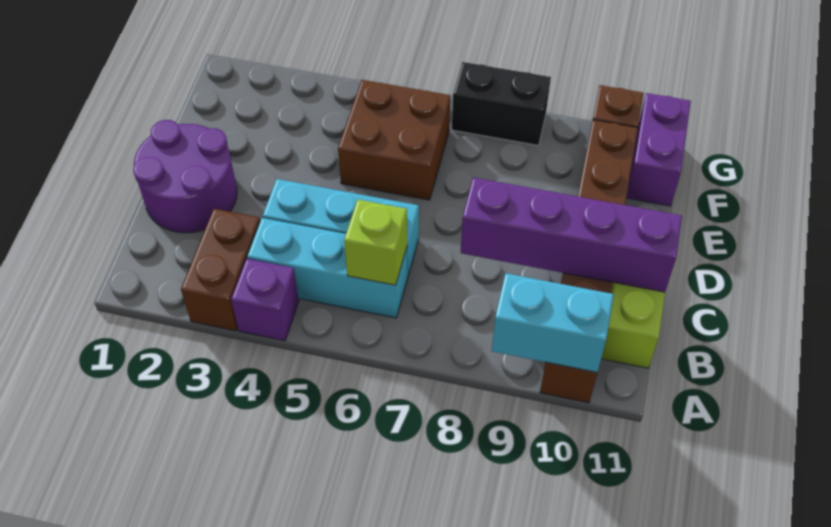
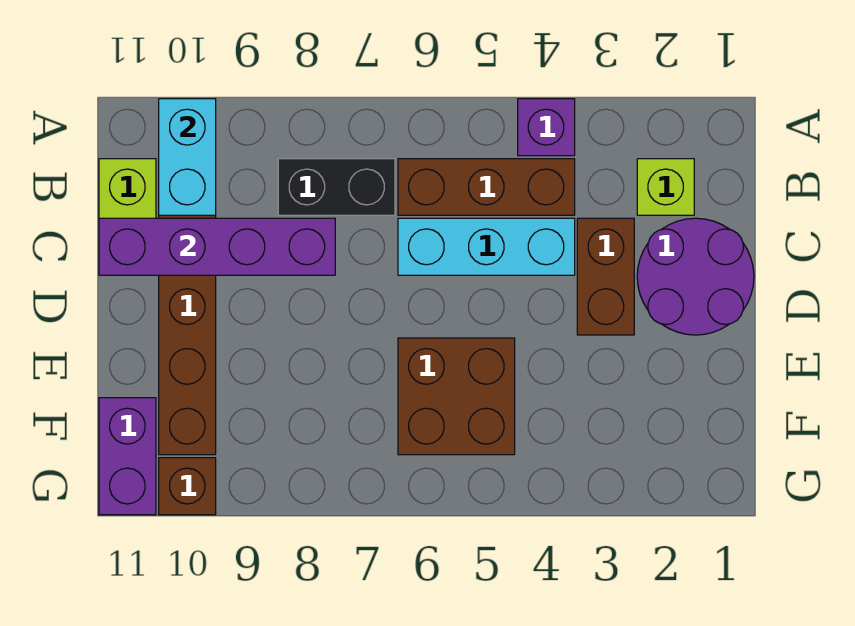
brown brick A3:B3 level 1 -> brown brick C3:D3 level 1
cyan brick A9:A10 level 2 -> cyan brick A10:B10 level 2
cyan brick B4:B6 level 1 -> brown brick B4:B6 level 1
lime brick B6 level 2 -> lime brick B2 level 1
black brick G7:G8 level 1 -> black brick B7:B8 level 1

